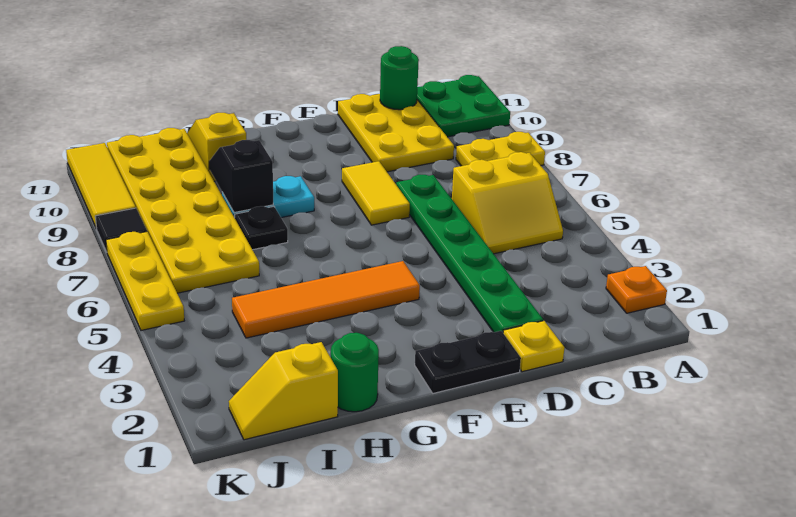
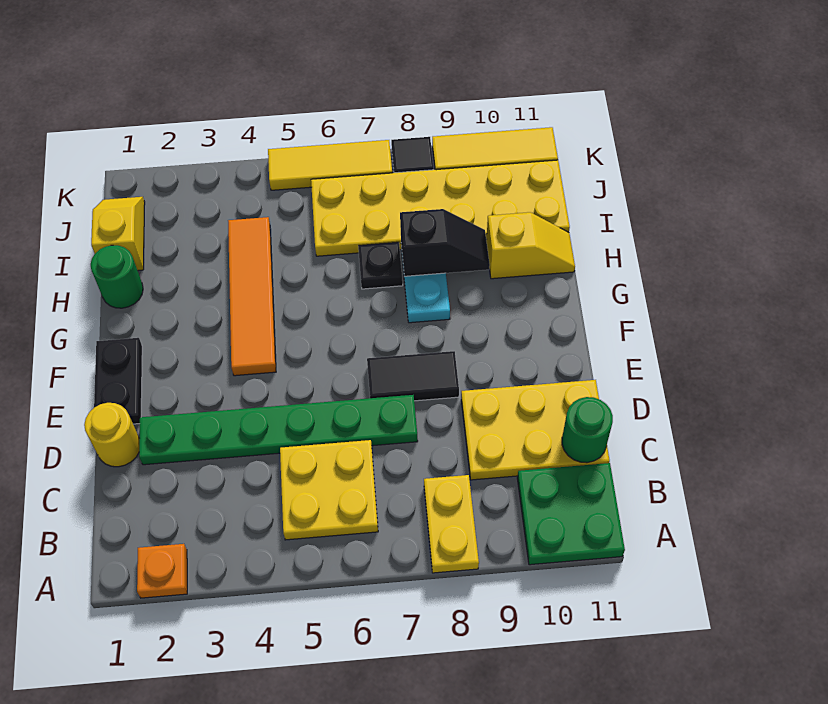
yellow slope B5:C6 level 1 top 6 -> yellow plate B5:C6 level 1
yellow plate D1 level 1 -> yellow round brick D1 level 1
yellow tile E7:E8 level 1 -> black tile E7:E8 level 1
yellow plate K5:K7 level 1 -> yellow tile K5:K7 level 1

